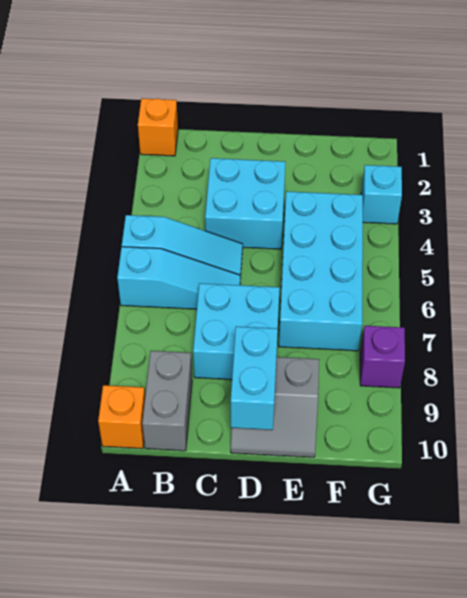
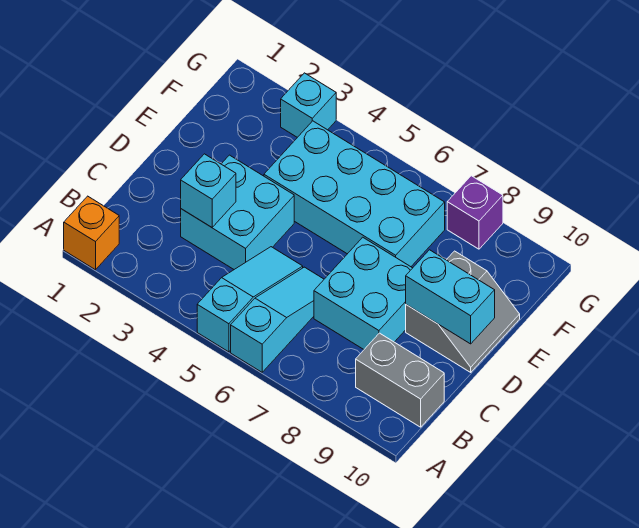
orange brick A10 level 1 -> none
none -> cyan brick C3 level 2

